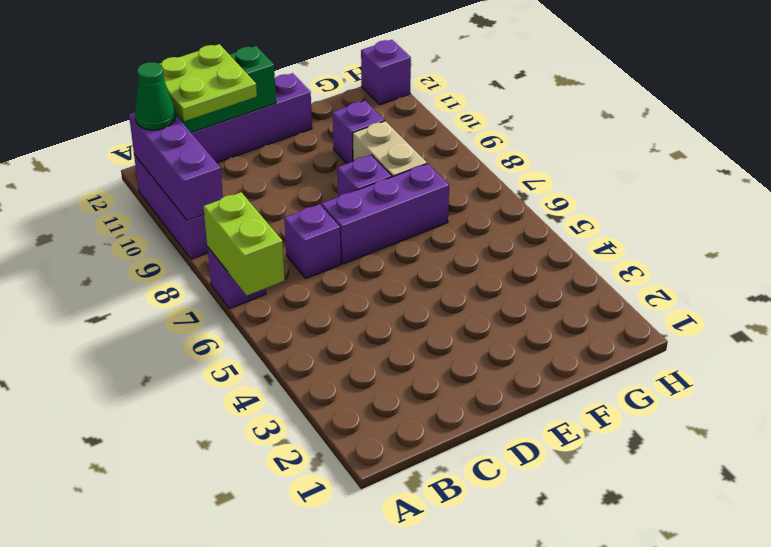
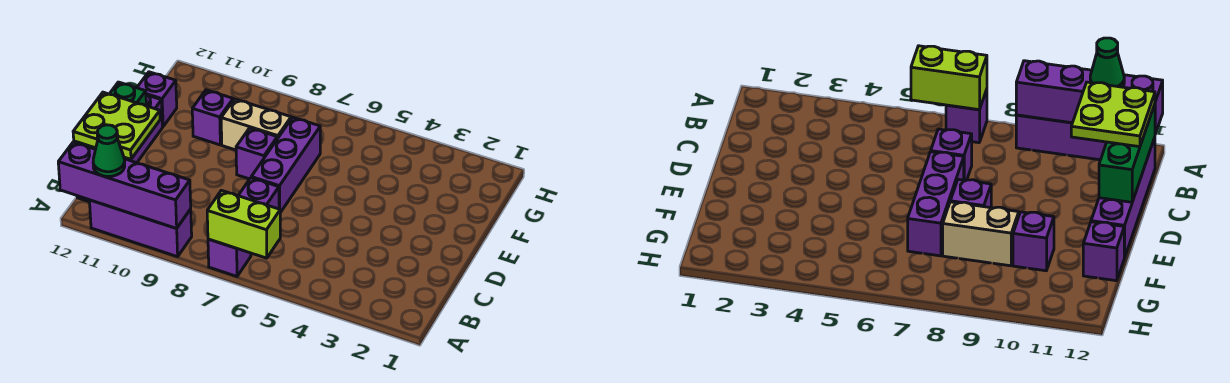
purple brick A9:A11 level 2 -> purple brick A9:A12 level 2
purple brick H12 level 1 -> purple brick F12 level 1

